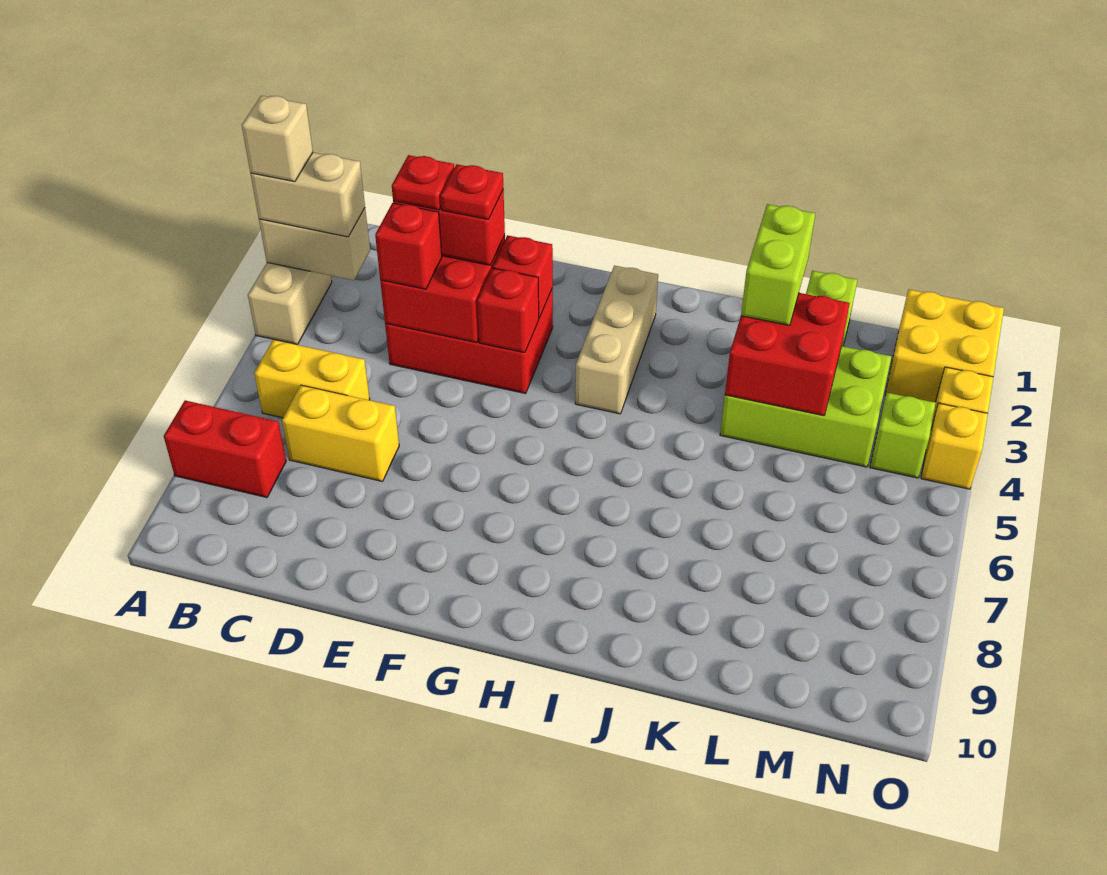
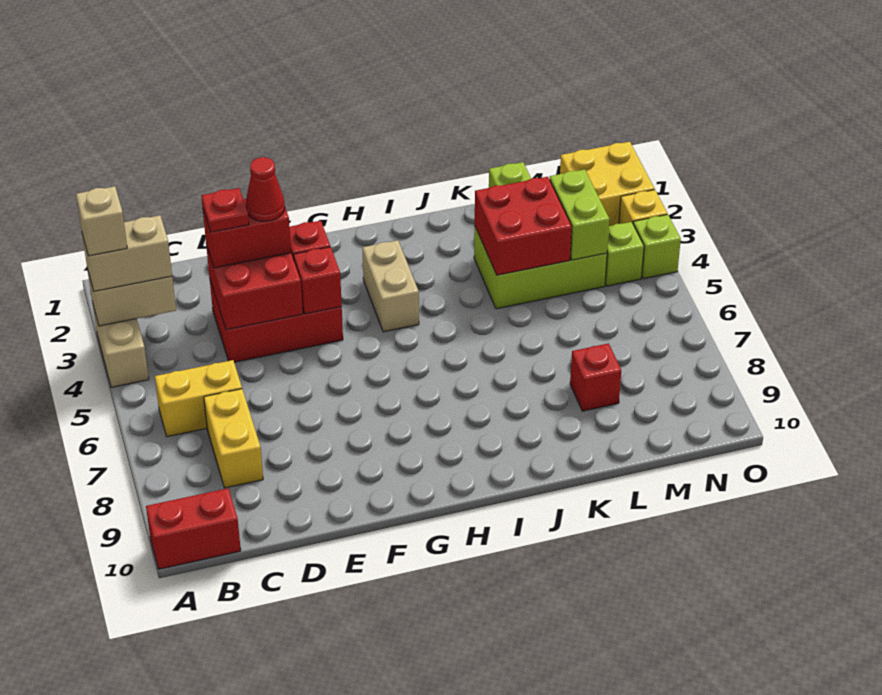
red brick A8:B8 level 1 -> red brick A10:B10 level 1
yellow brick C7:D7 level 1 -> yellow brick C7:C8 level 1
red brick D4 level 3 -> red brick L8 level 1
red plate E3 level 4 -> red cone E3 level 4
tan brick H2:H4 level 1 -> tan brick H3:H4 level 1
lime brick K2:K3 level 3 -> lime brick M3:M4 level 2
yellow brick O4 level 1 -> lime brick O4 level 1

